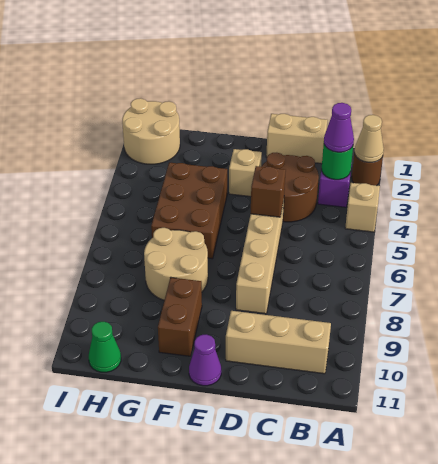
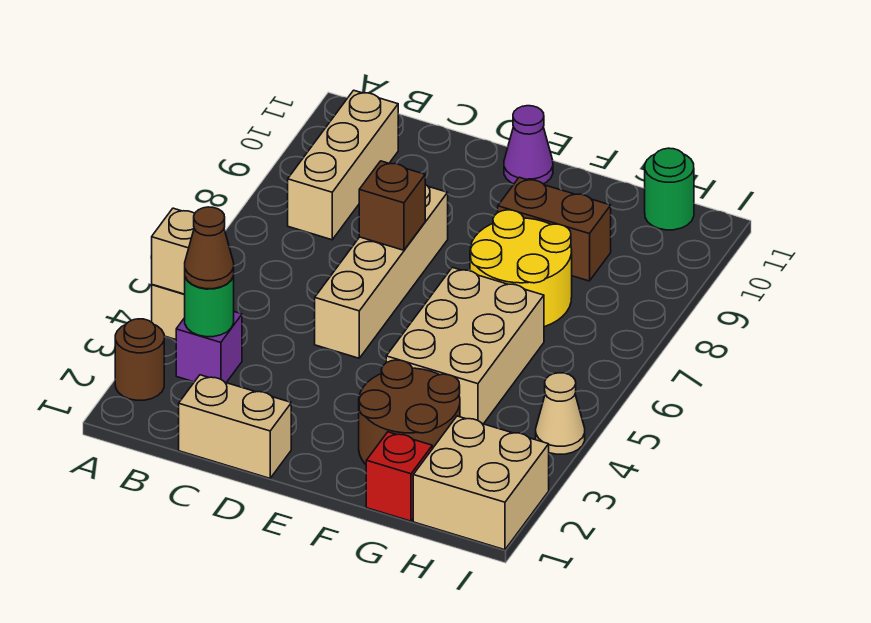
tan cone A2 level 2 -> tan cone I4 level 1
purple cone B3 level 3 -> brown cone B3 level 3
tan brick B10:D10 level 1 -> tan brick B8:B10 level 1
brown round brick C3:D4 level 1 -> brown round brick F2:G3 level 1
brown brick D5 level 2 -> brown brick D7 level 2
tan brick E3 level 1 -> tan brick A4 level 2
brown brick F4:G6 level 1 -> tan brick F4:G6 level 1
tan round brick F7:G8 level 1 -> yellow round brick F7:G8 level 1
brown brick F9:F10 level 1 -> brown brick F9:G9 level 1
none -> red brick G1 level 1
tan round brick H1:I2 level 1 -> tan brick H1:I2 level 1
green cone H11 level 1 -> green round brick H11 level 1

